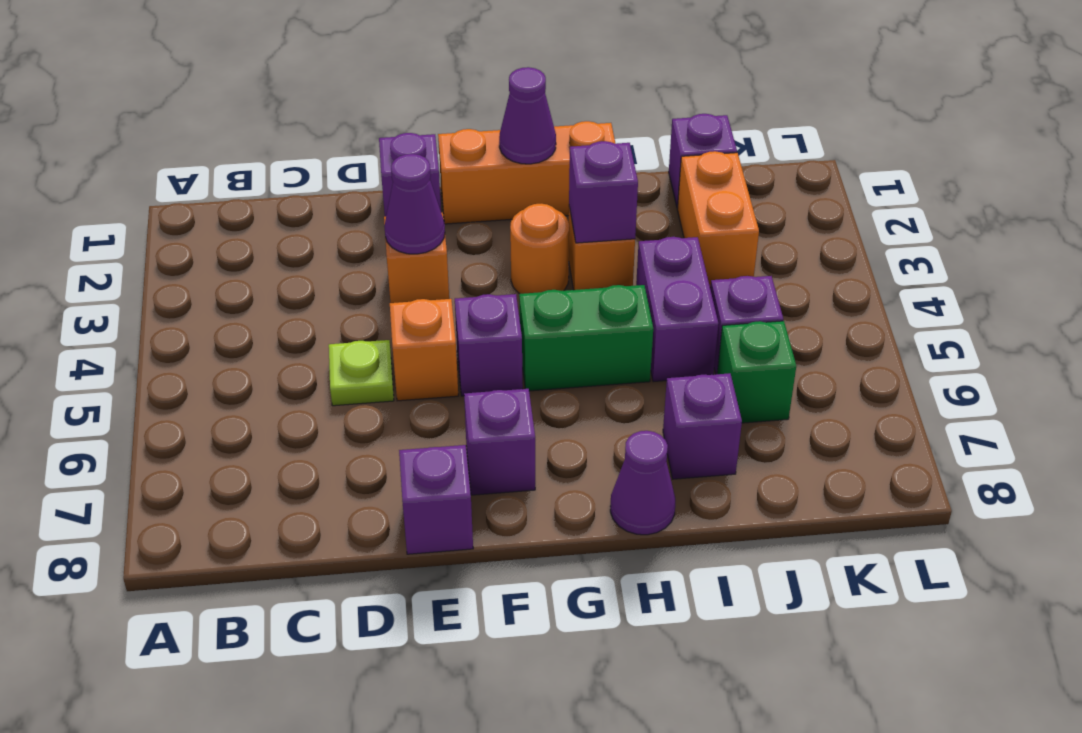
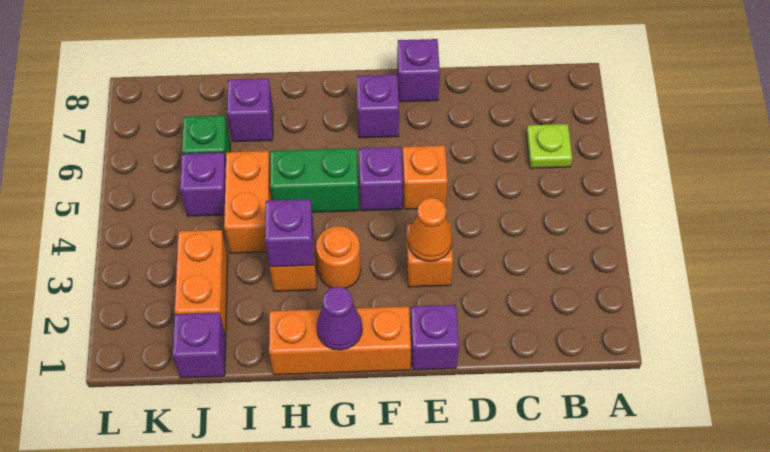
lime plate D5 level 1 -> lime plate B6 level 1
purple cone E3 level 2 -> orange cone E3 level 2
purple cone H8 level 1 -> none
purple brick I4:I5 level 1 -> orange brick I4:I5 level 1

